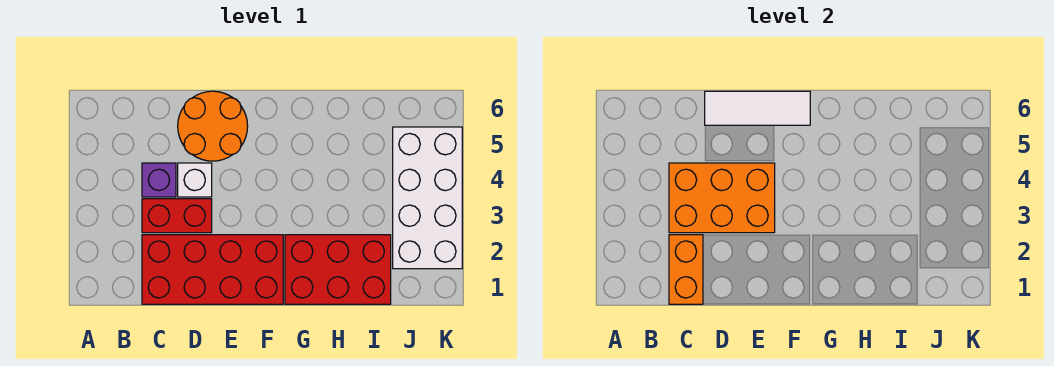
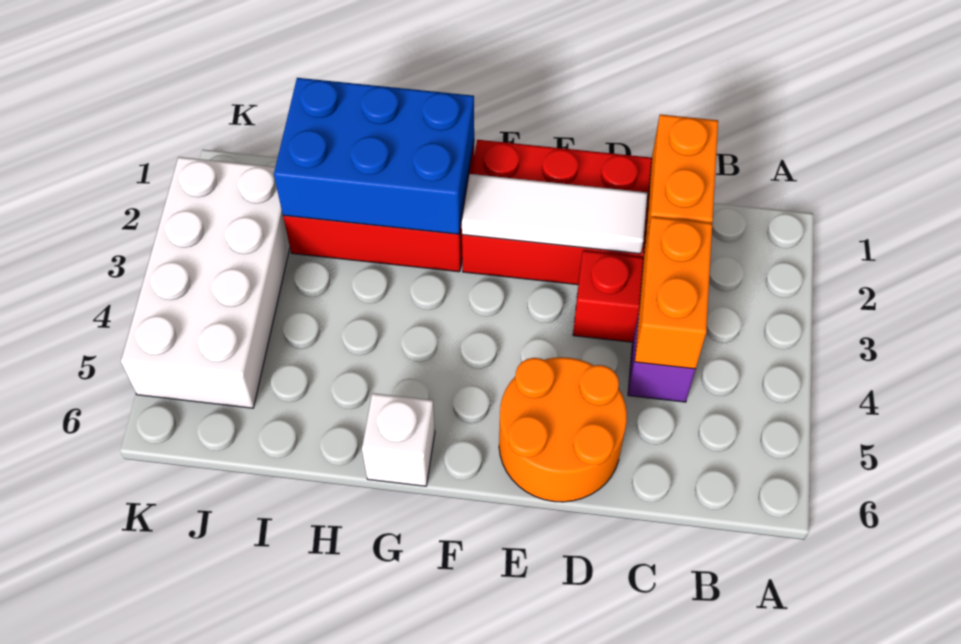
orange brick C3:E4 level 2 -> orange brick C3:C4 level 2
white brick D4 level 1 -> white brick G6 level 1
white tile D6:F6 level 2 -> white tile D2:F2 level 2
none -> blue brick G1:I2 level 2

